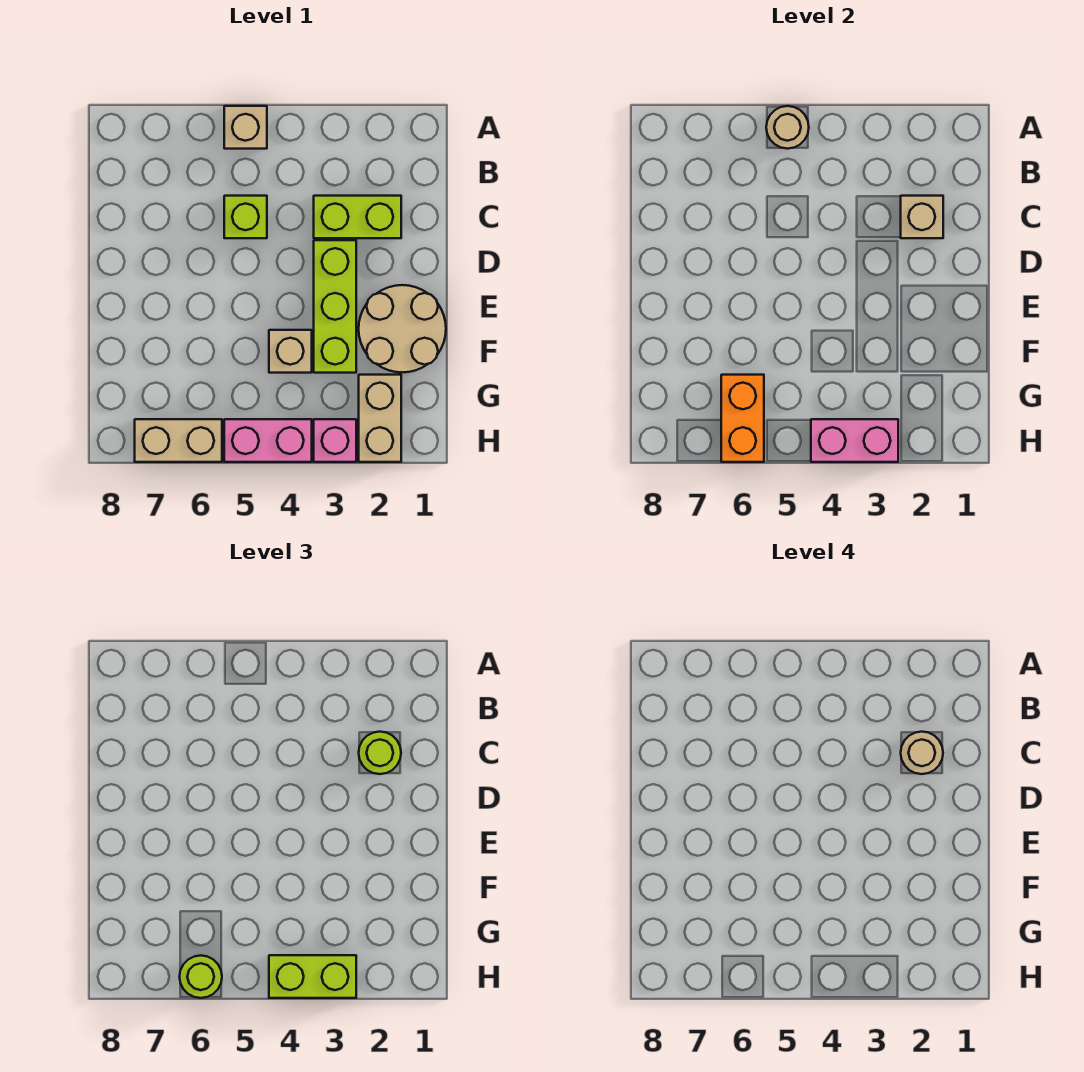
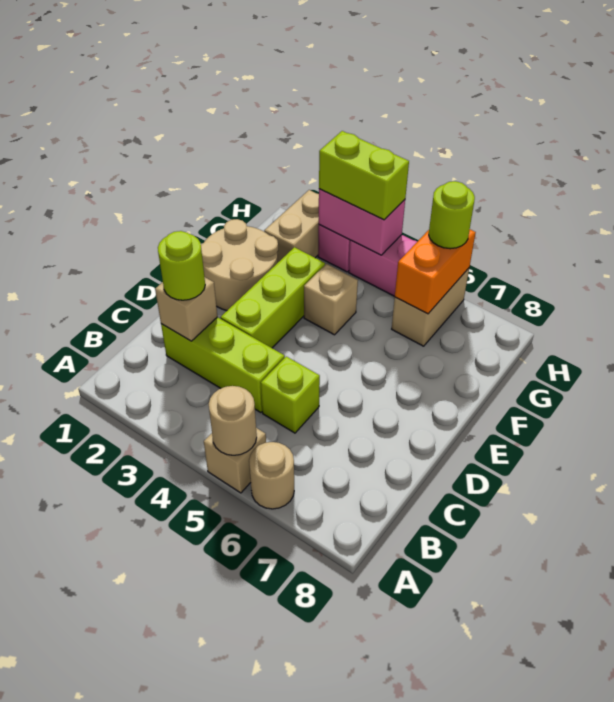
lime brick C2:C3 level 1 -> lime brick C2:C4 level 1
tan round brick C2 level 4 -> tan round brick A6 level 1
tan brick H6:H7 level 1 -> tan brick G6:H6 level 1

